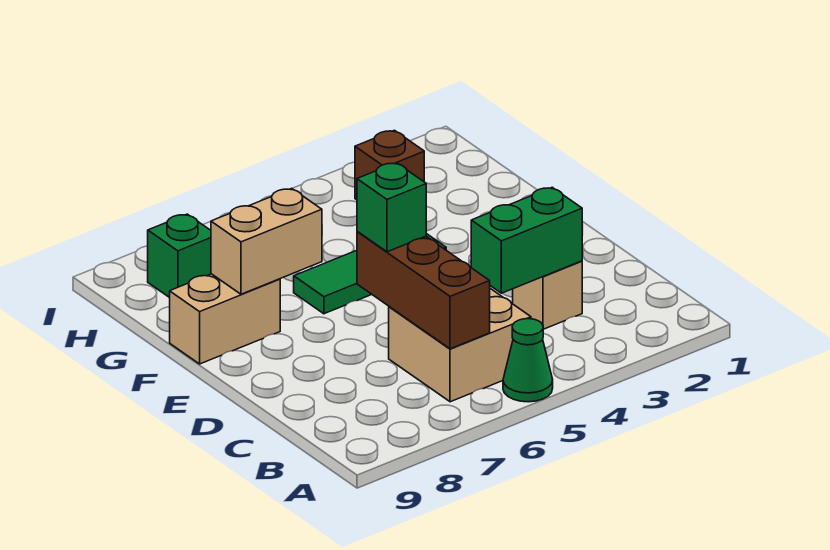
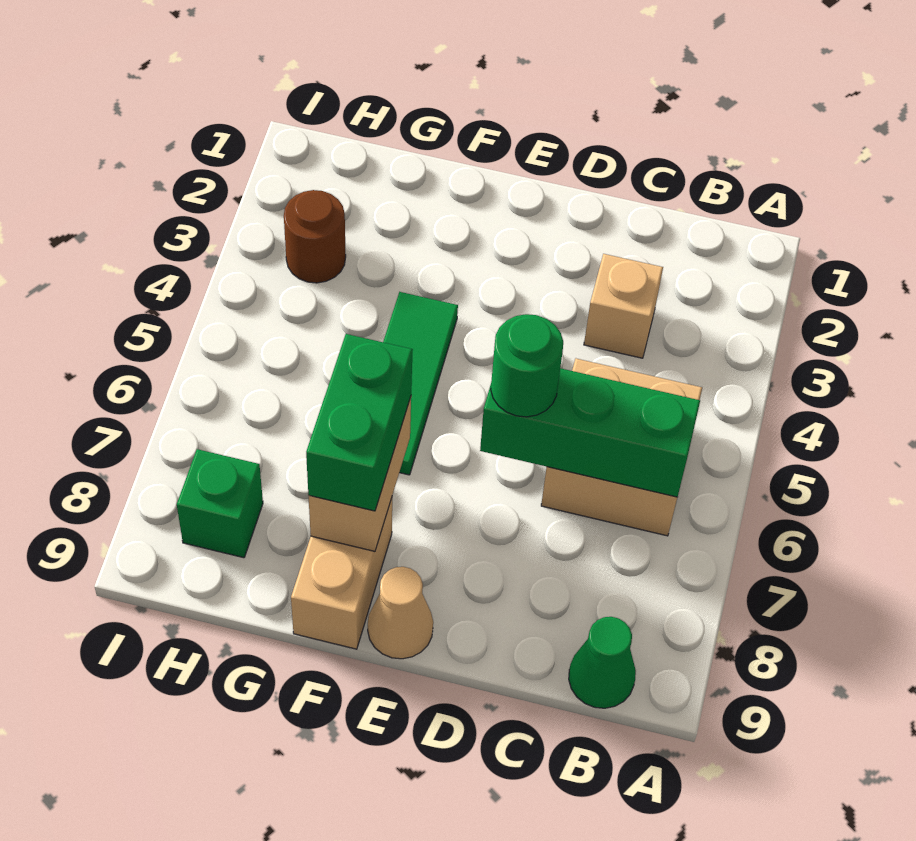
green cone A5 level 1 -> green cone B9 level 1
brown brick B6:D6 level 2 -> green brick B6:D6 level 2
green brick C3:C4 level 2 -> green brick F7:F8 level 3
green brick D6 level 3 -> green round brick D6 level 3
none -> tan cone E9 level 1
brown brick H3 level 1 -> brown round brick H3 level 1

